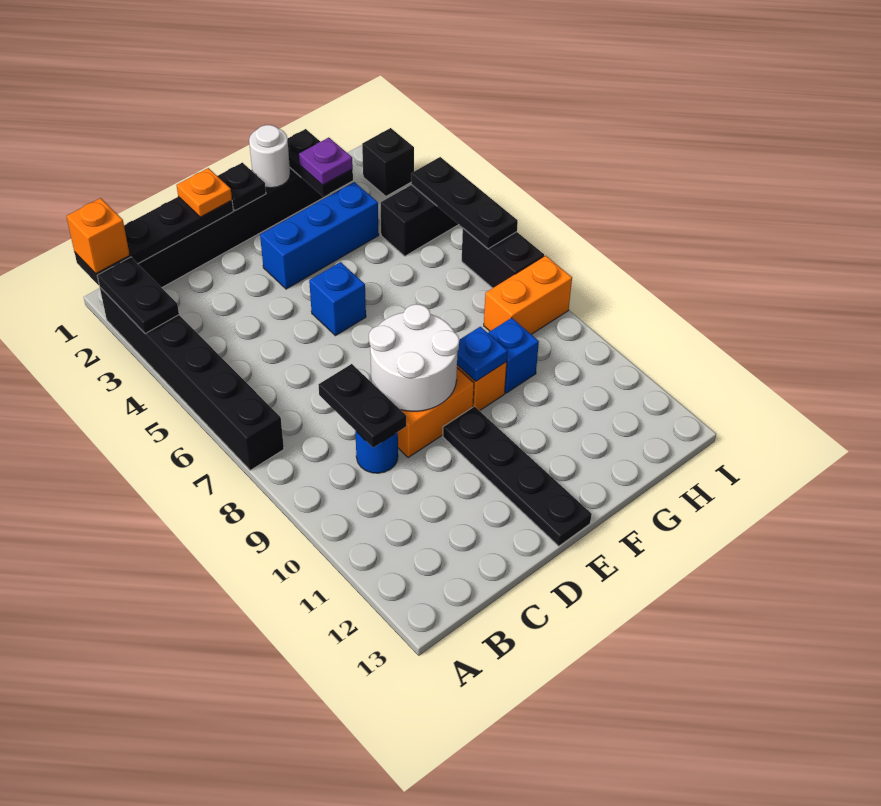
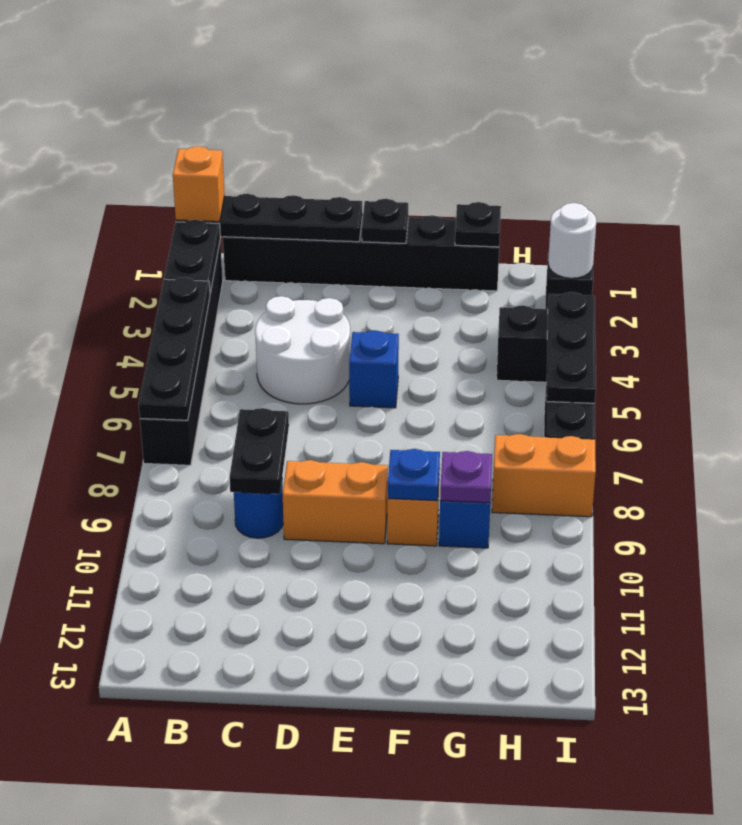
orange plate D1 level 3 -> none
white round brick D8:E9 level 2 -> white round brick C4:D5 level 1
blue brick E3:G3 level 1 -> none
black plate E10:E13 level 1 -> black plate A4:A7 level 2
white round brick F1 level 2 -> white round brick I2 level 2
black plate G1:G2 level 2 -> black plate G1 level 2
purple plate G2 level 3 -> purple plate G9 level 2

